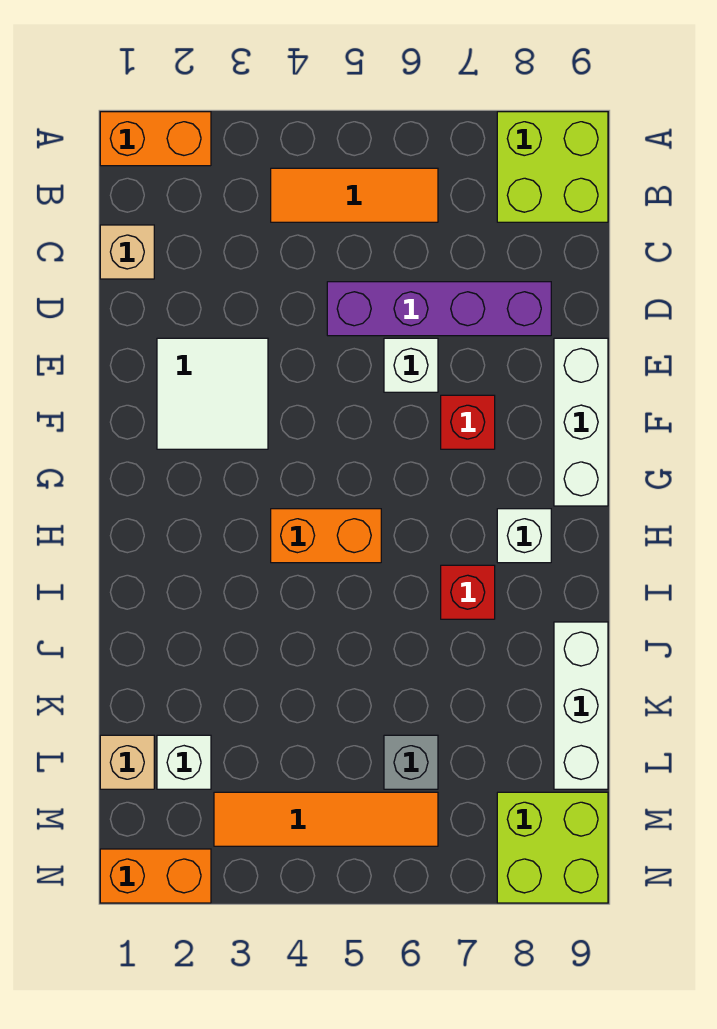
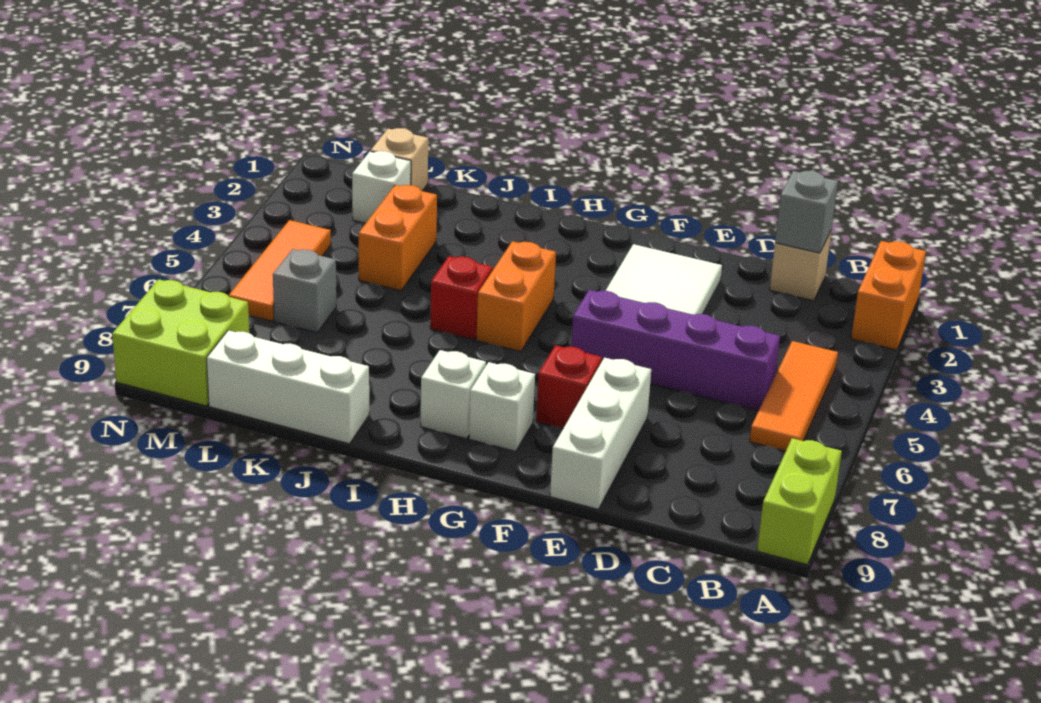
lime brick A8:B9 level 1 -> lime brick A8:A9 level 1
none -> grey brick C1 level 2
purple brick D5:D8 level 1 -> purple brick C5:F5 level 1
white brick E6 level 1 -> white brick G8 level 1
white brick E9:G9 level 1 -> white brick E7:E9 level 1
red brick I7 level 1 -> red brick I5 level 1
orange tile M3:M6 level 1 -> orange tile M4:M6 level 1
orange brick N1:N2 level 1 -> orange brick K3:K4 level 1

